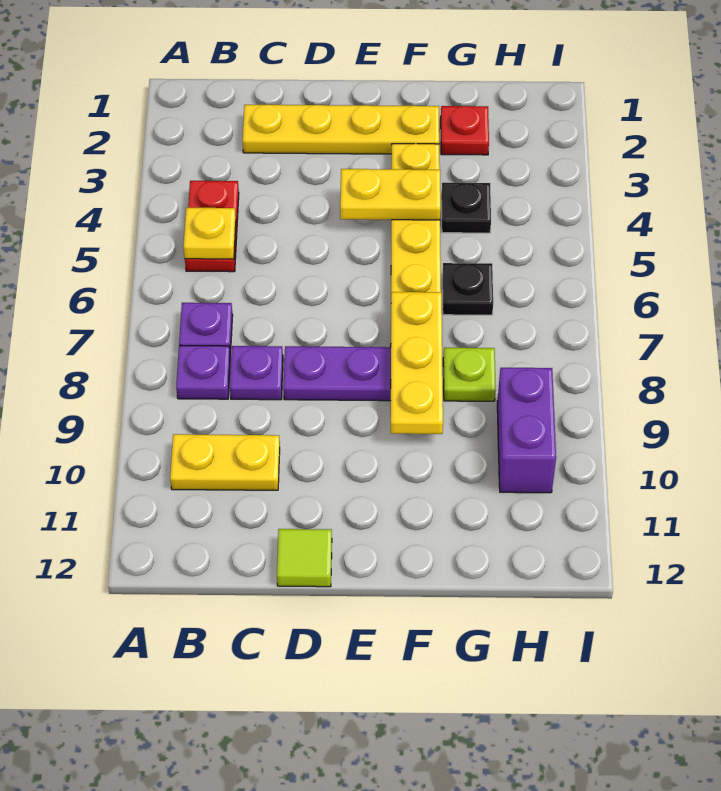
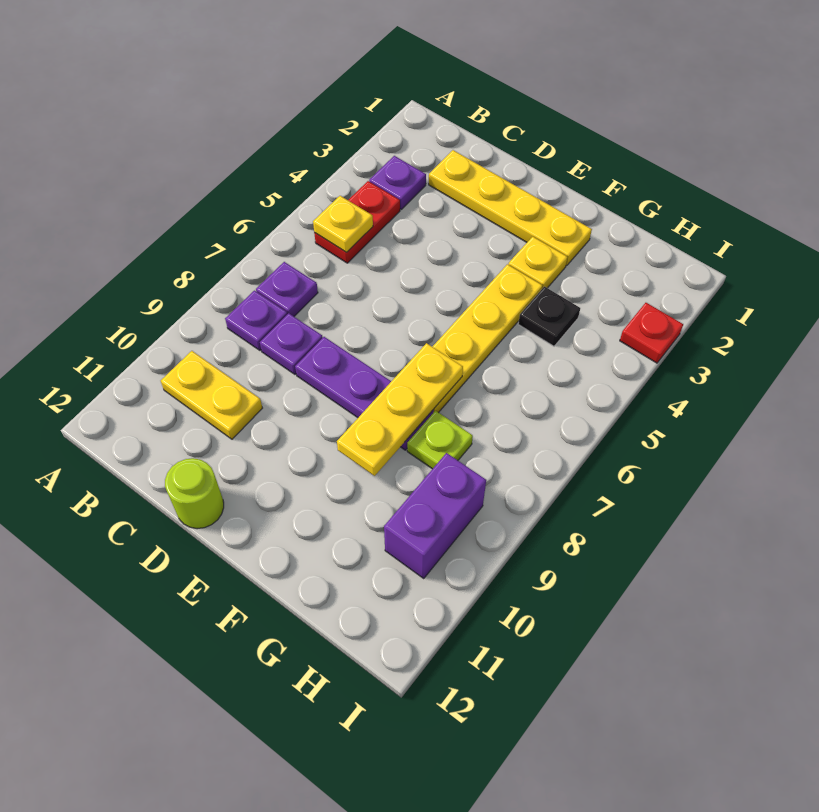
none -> purple plate B3 level 1
lime tile D12 level 1 -> lime round brick D12 level 1
yellow plate E4:F4 level 2 -> none
red plate G2 level 1 -> red plate I3 level 1
black plate G6 level 1 -> none

